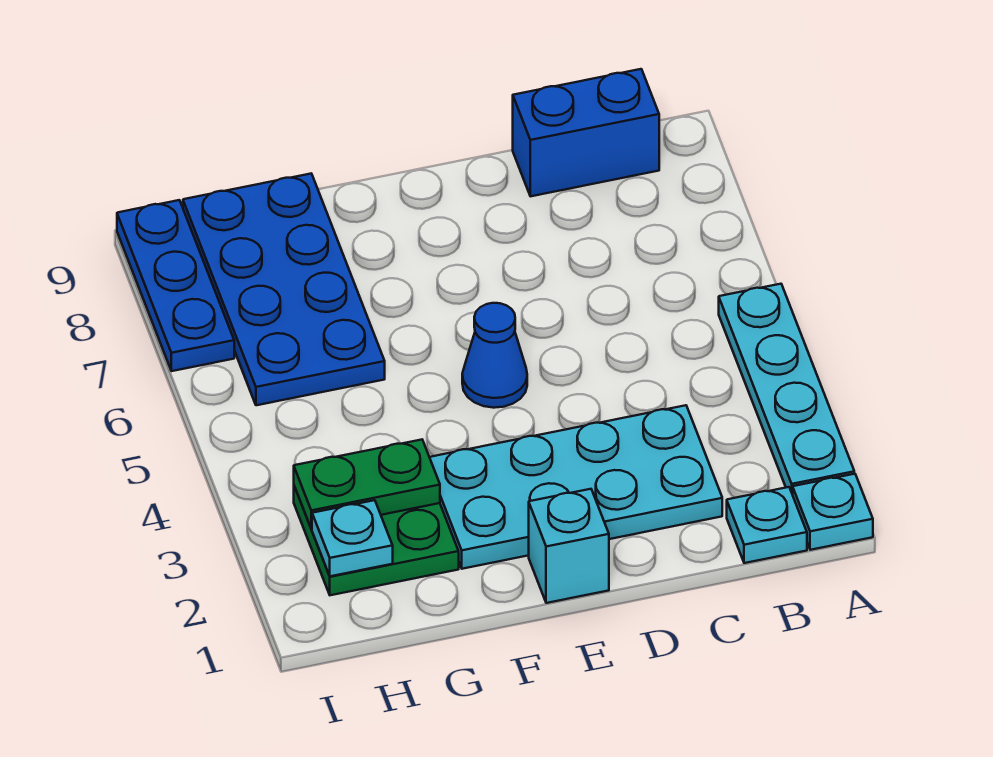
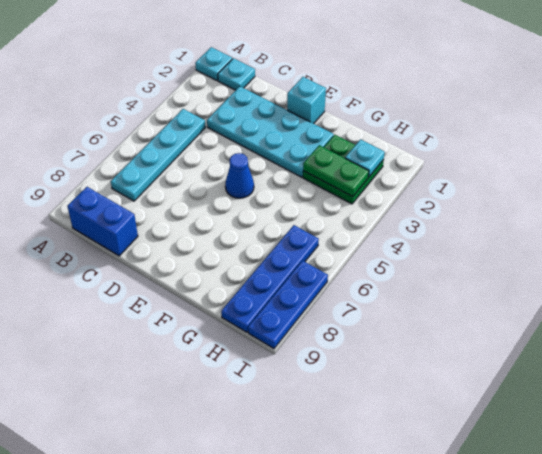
cyan plate A2:A5 level 1 -> cyan plate B4:B7 level 1
blue plate G6:H9 level 1 -> blue plate H6:H9 level 1

